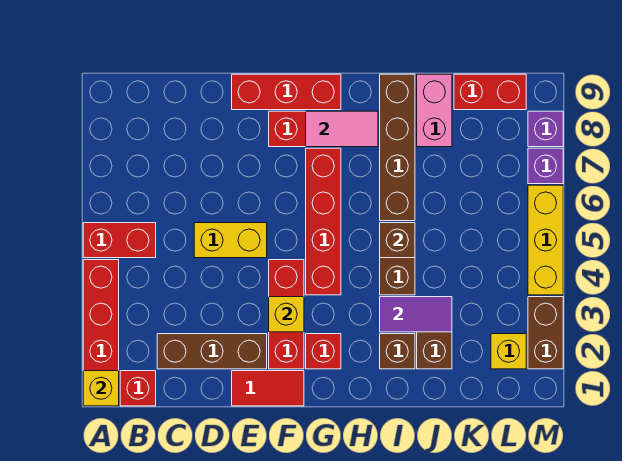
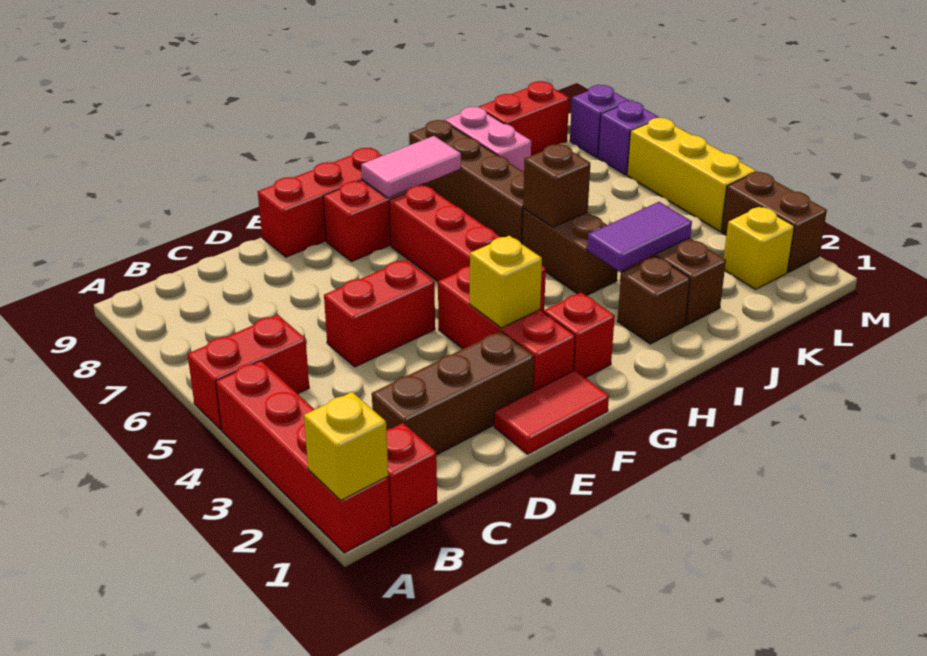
yellow brick D5:E5 level 1 -> red brick D5:E5 level 1

